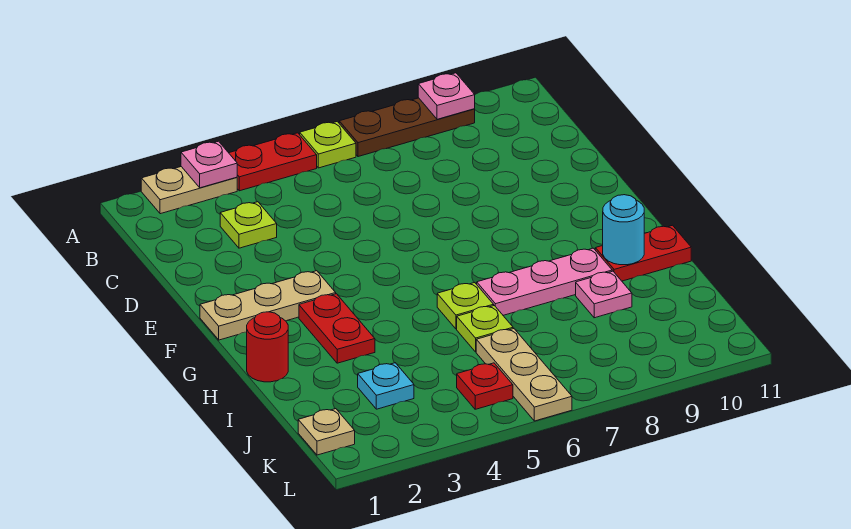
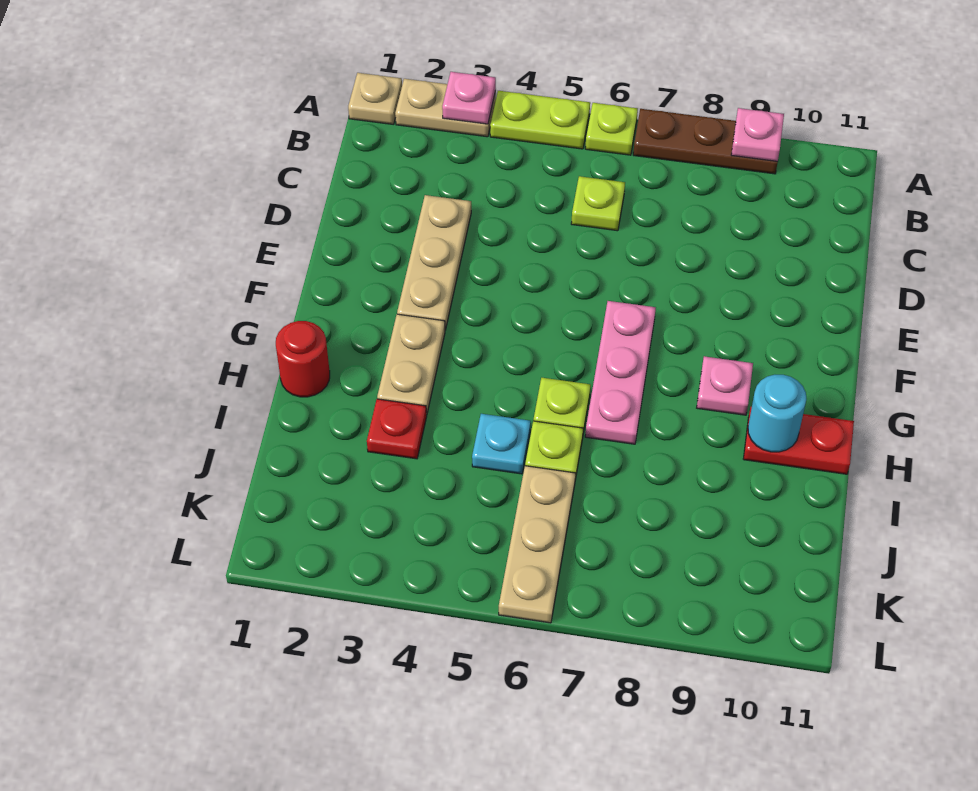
red plate A4:A5 level 1 -> lime plate A4:A5 level 1
lime plate C3 level 1 -> lime plate C6 level 1
tan plate F1:F3 level 1 -> tan plate D3:F3 level 1
red plate G3:H3 level 1 -> tan plate G3:H3 level 1
pink plate H7:H9 level 1 -> pink plate F7:H7 level 1
pink plate I9 level 1 -> pink plate G9 level 1
cyan plate J3 level 1 -> cyan plate I5 level 1
tan plate K1 level 1 -> tan plate A1 level 1
red plate K5 level 1 -> red plate I3 level 1

